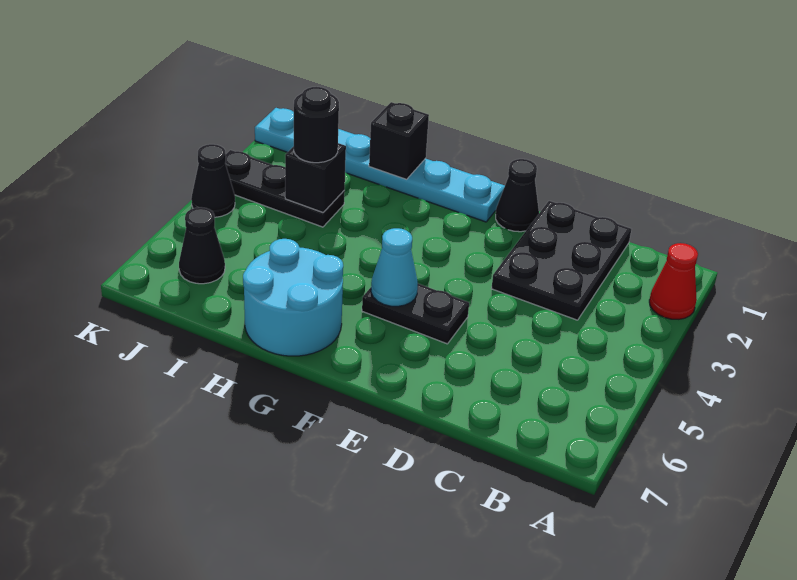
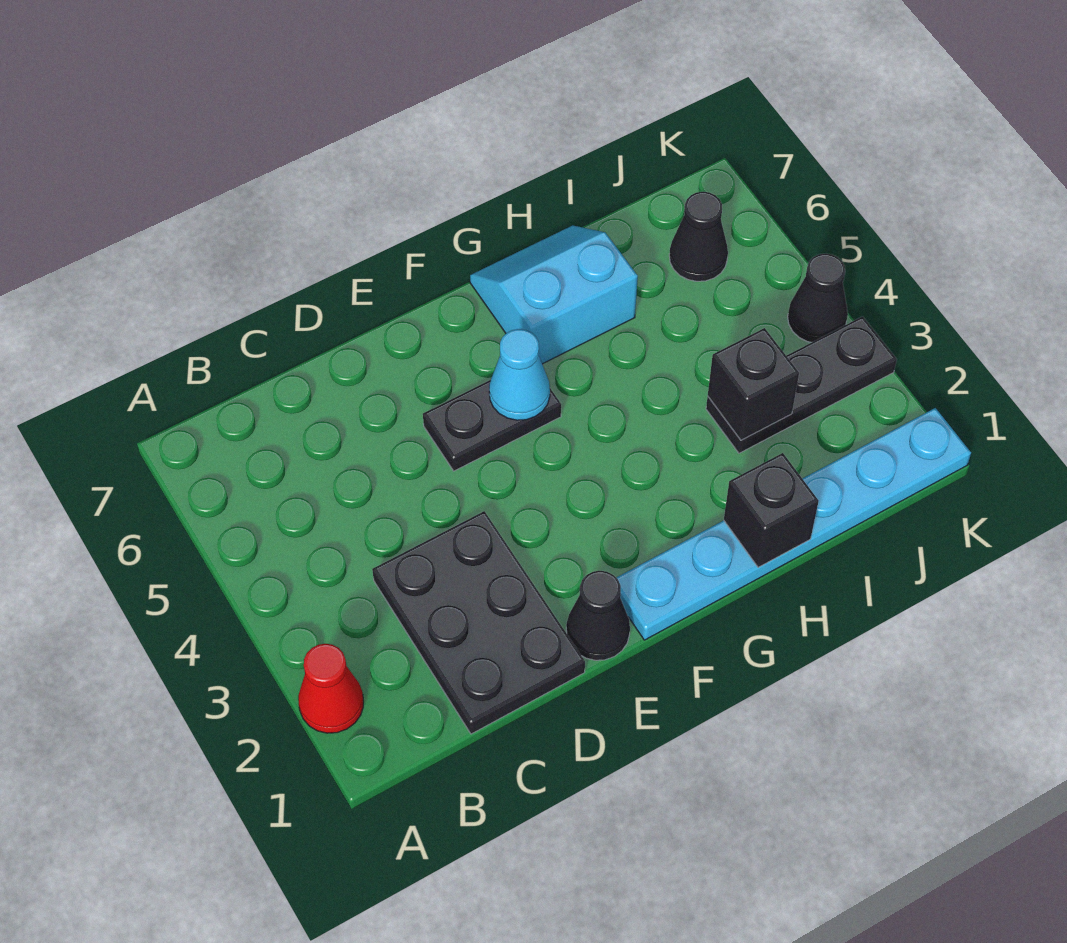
cyan round brick G6:H7 level 1 -> cyan slope G6:H7 level 1 top 6
black round brick I3 level 3 -> none

